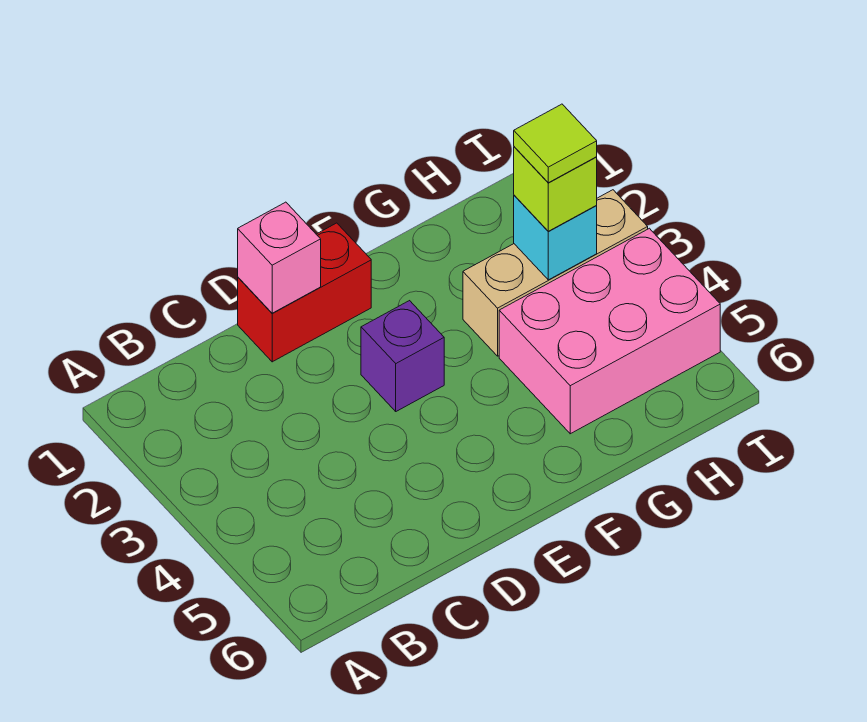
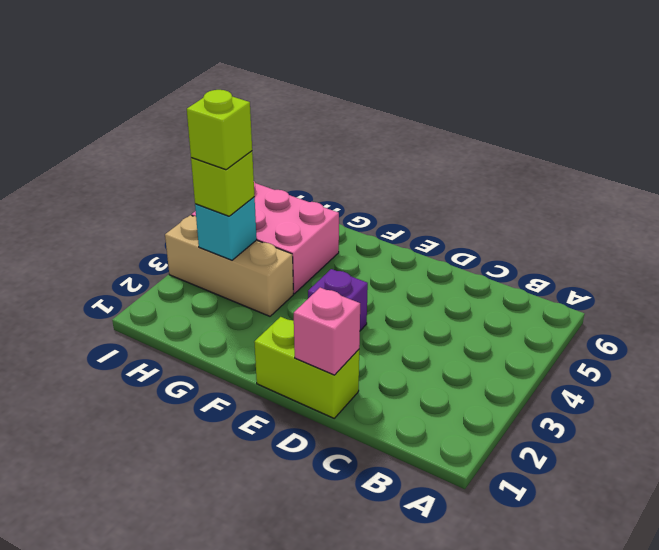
red brick D1:E1 level 1 -> lime brick D1:E1 level 1
lime tile H3 level 4 -> lime brick H3 level 4

